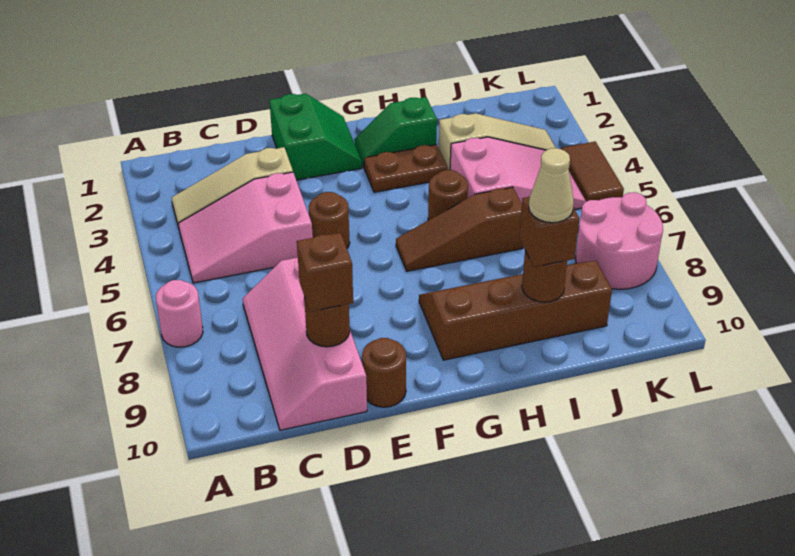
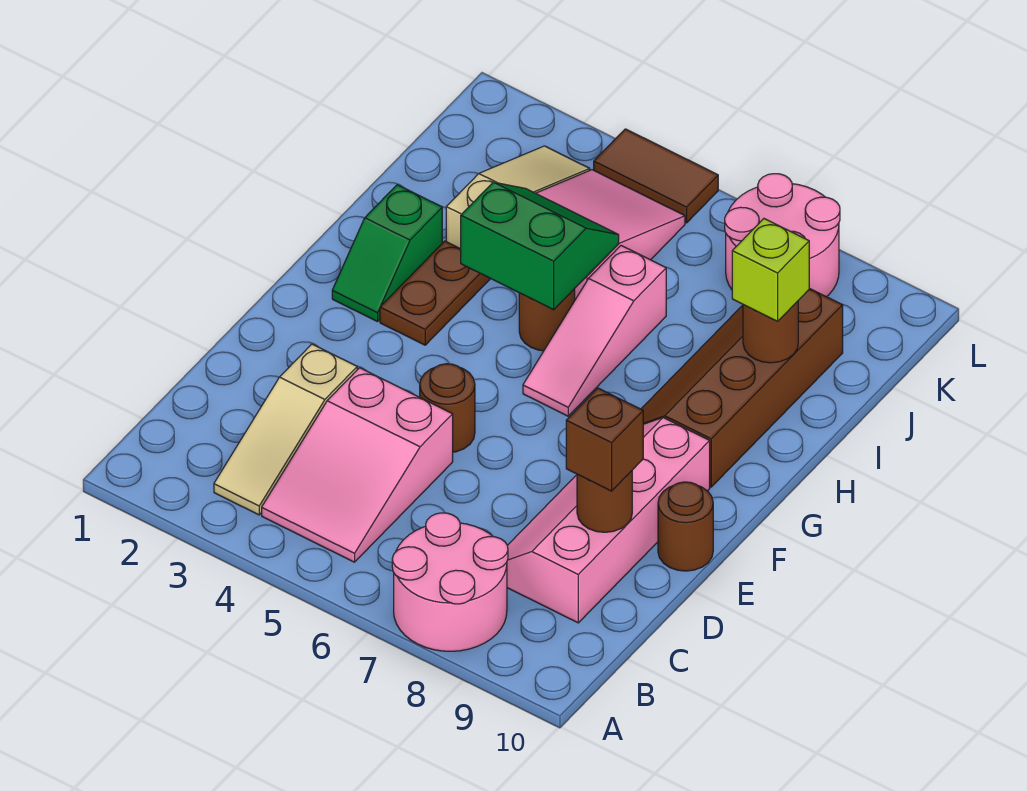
pink round brick A7 level 1 -> pink round brick A7:B8 level 1
pink slope C7:D10 level 1 top D -> pink slope C8:F9 level 1 top 9
green slope E1:F2 level 1 top E -> green slope H4:I5 level 2 top H
brown slope G6:I6 level 1 top I -> pink slope G6:I6 level 1 top I
brown brick I9 level 3 -> lime brick I9 level 3
tan cone I9 level 4 -> none

